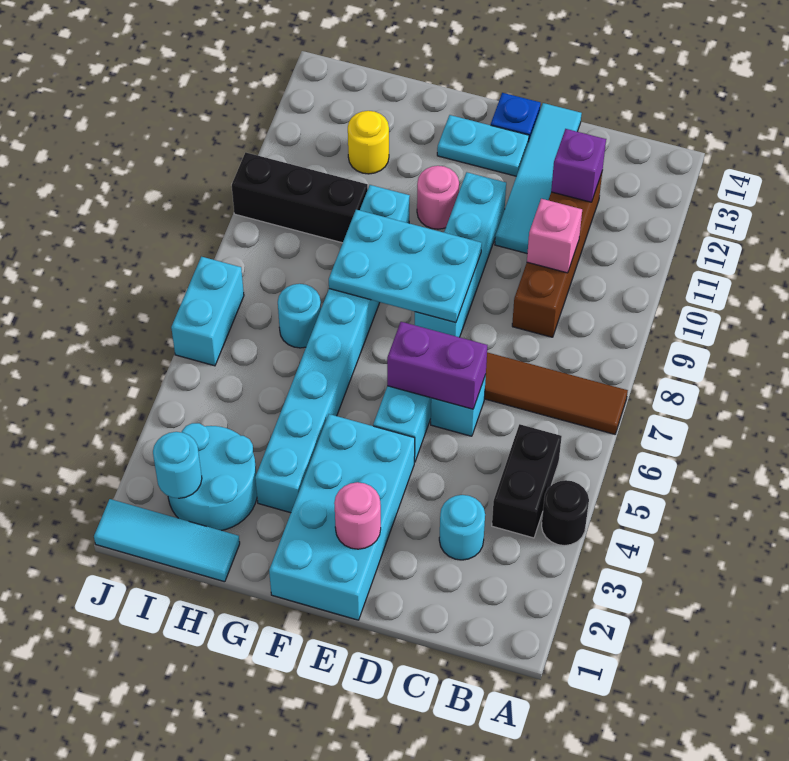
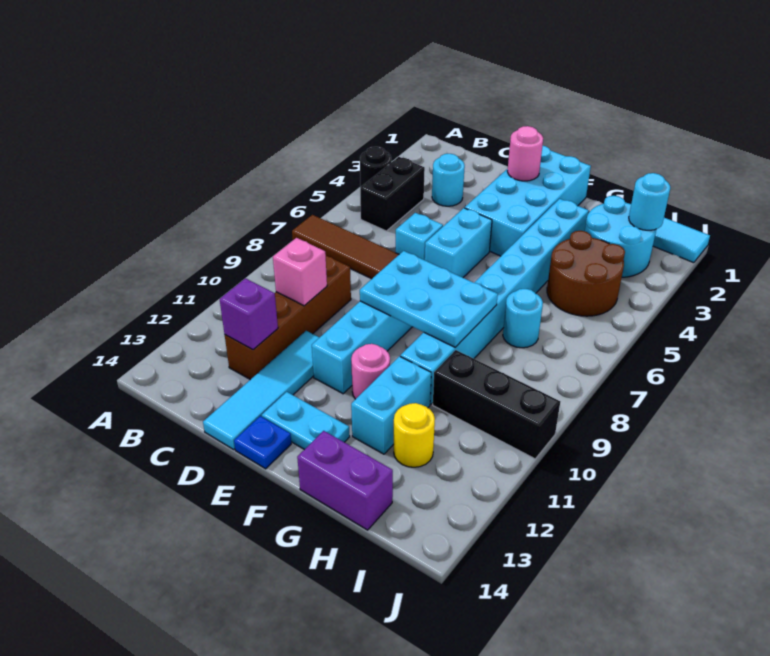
purple brick D6:E6 level 2 -> purple brick G14:H14 level 1
none -> brown round brick H4:I5 level 1
cyan brick J6:J7 level 1 -> cyan brick G11:G12 level 1

